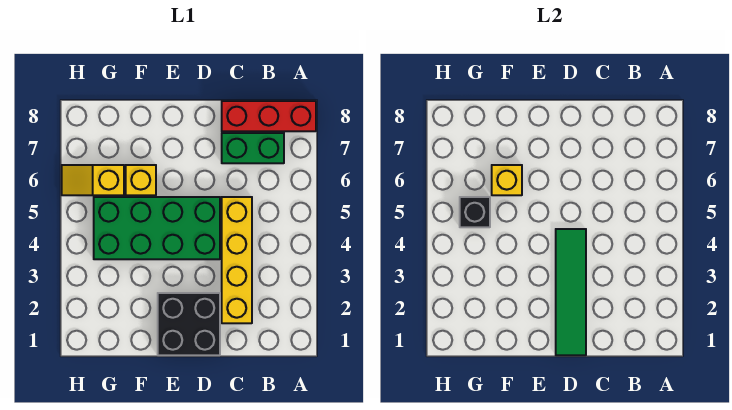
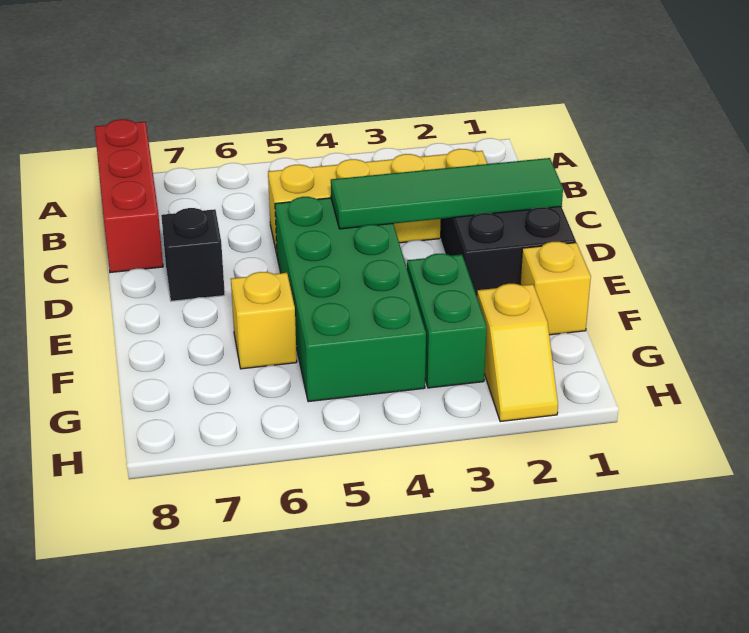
green brick B7:C7 level 1 -> green brick F3:G3 level 1
yellow brick F6 level 2 -> yellow brick F1 level 1
black brick G5 level 2 -> black brick D7 level 1
yellow slope G6:H6 level 1 top G -> yellow slope G2:H2 level 1 top G

